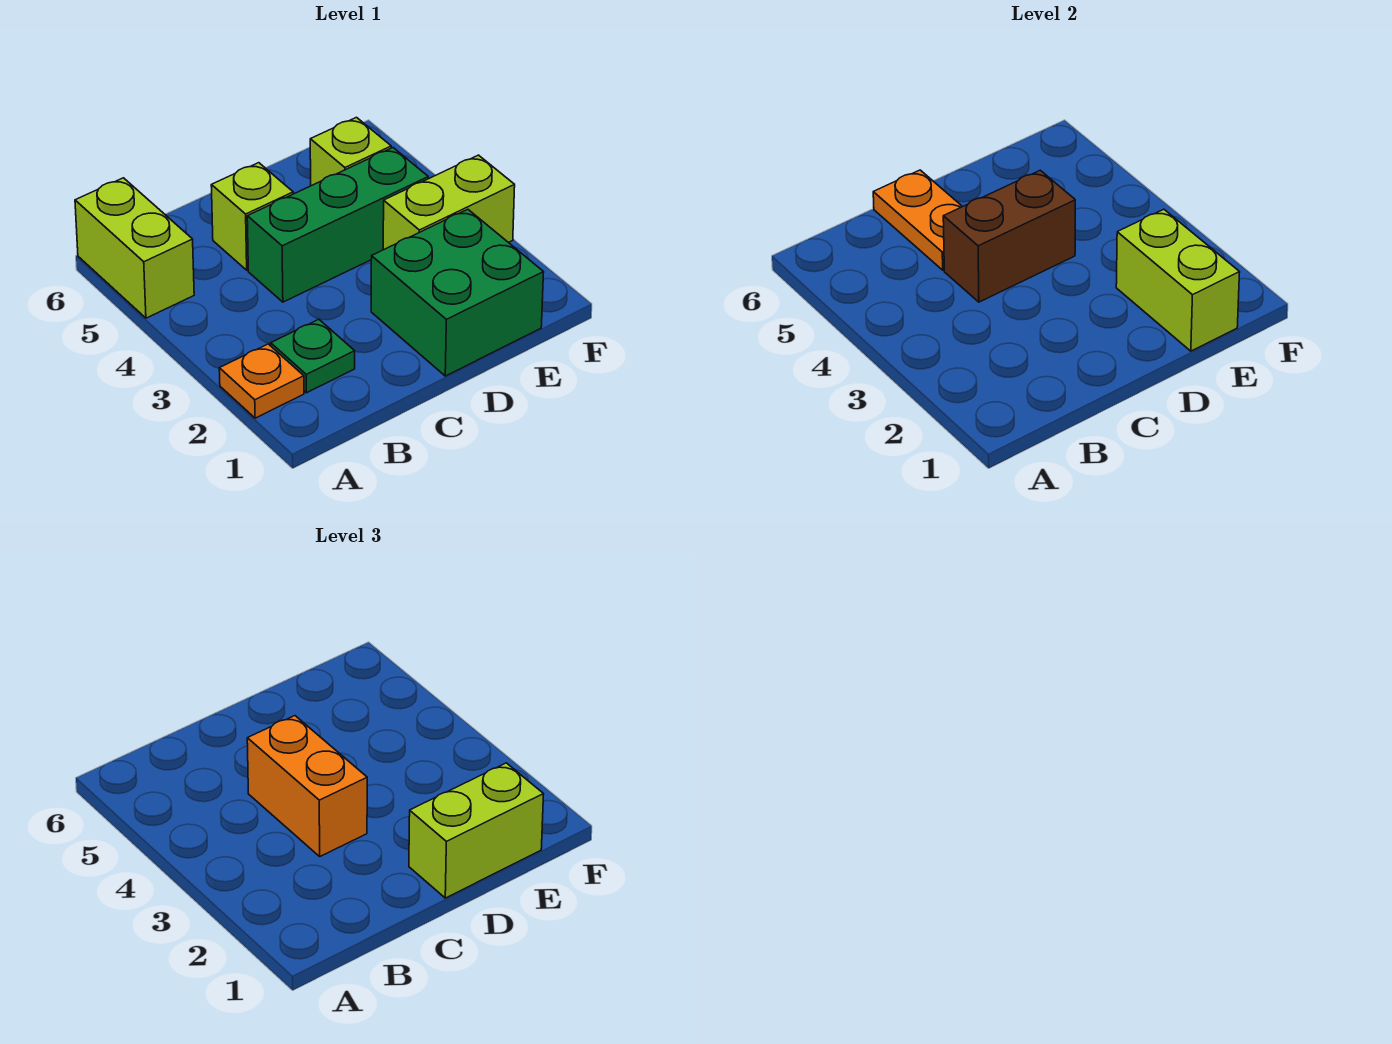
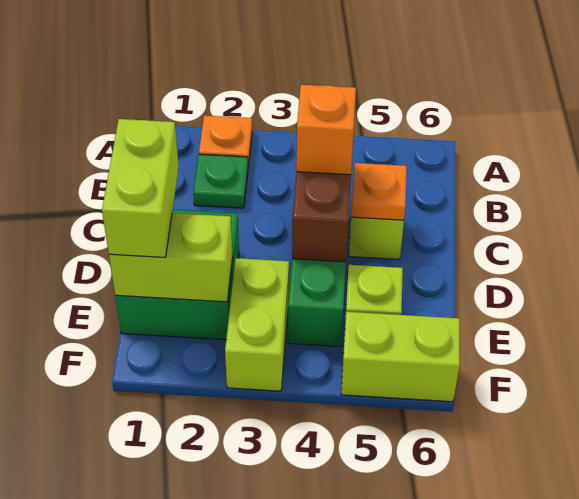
lime brick A5:A6 level 1 -> lime brick F5:F6 level 1
orange brick C3:C4 level 3 -> orange brick C4 level 3
orange plate C5:C6 level 2 -> orange plate C5 level 2

